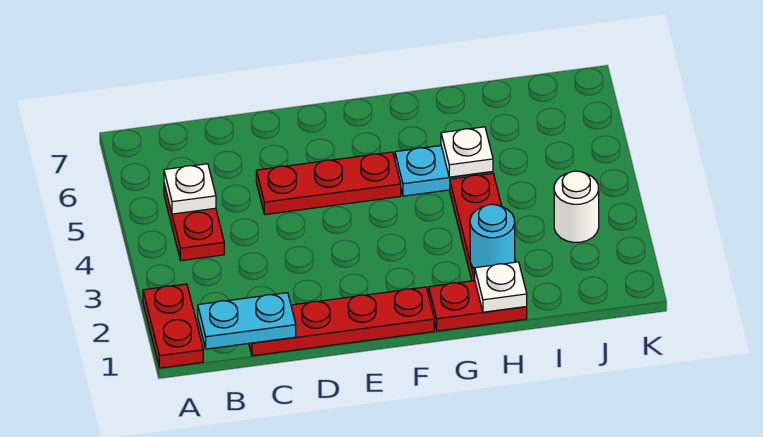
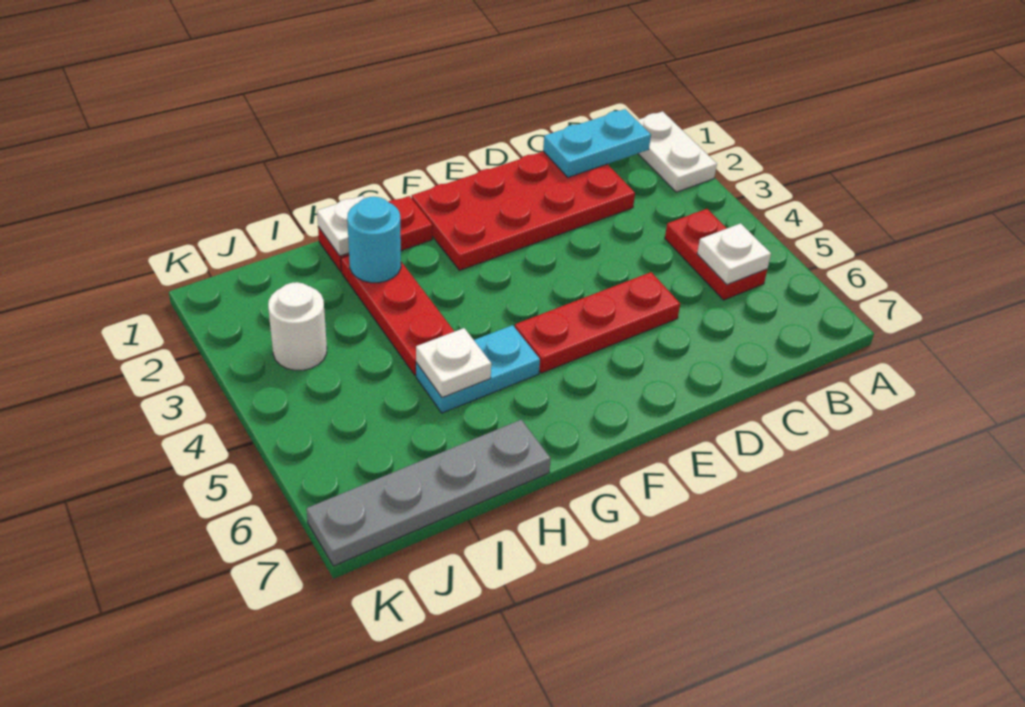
red plate A1:A2 level 1 -> white plate A1:A2 level 1
red plate C1:F1 level 1 -> red plate C1:F2 level 1
none -> grey plate H7:K7 level 1

